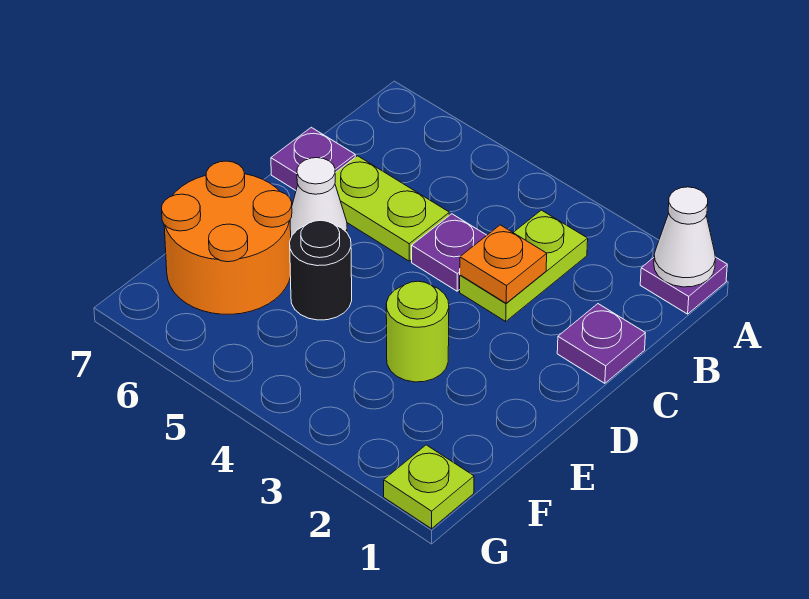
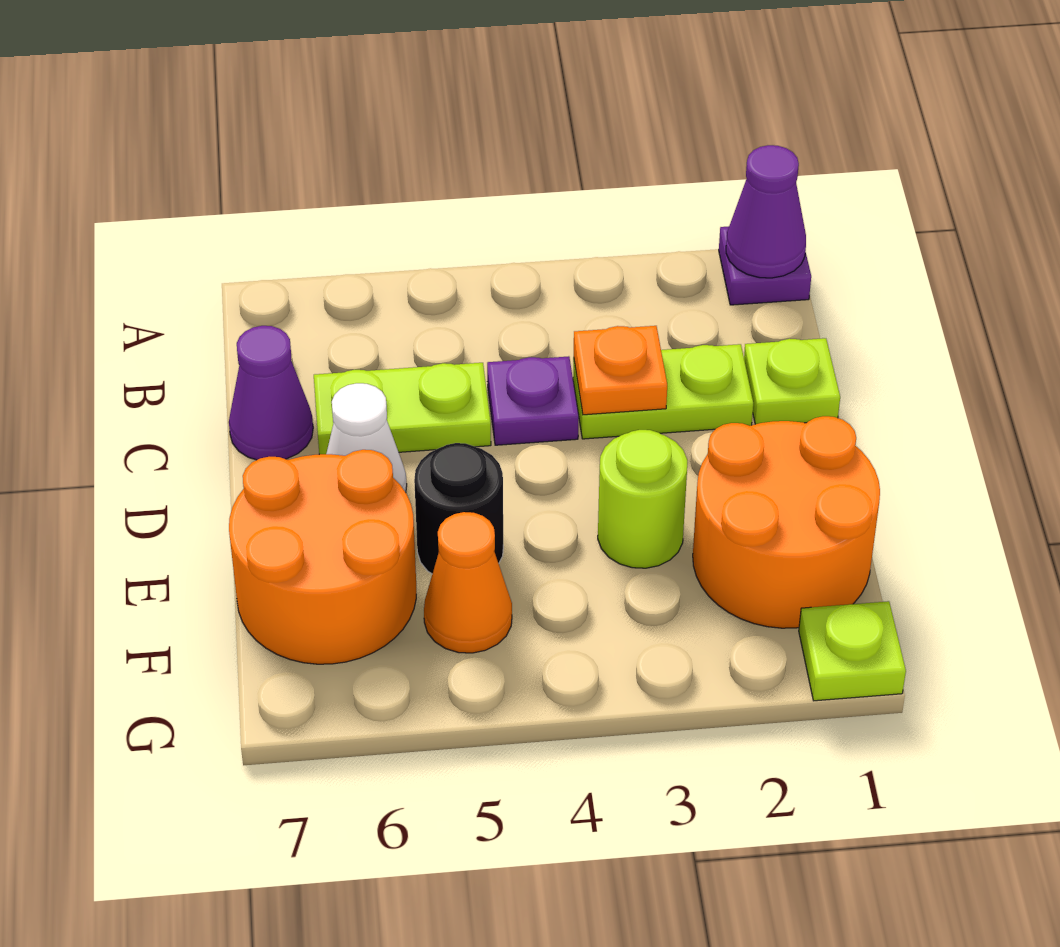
white cone A1 level 2 -> purple cone A1 level 2
lime plate B3:C3 level 1 -> lime plate C2:C3 level 1
purple plate C1 level 1 -> lime plate C1 level 1
purple plate C7 level 1 -> purple cone C7 level 1
none -> orange round brick E1:F2 level 1
none -> orange cone F5 level 1

